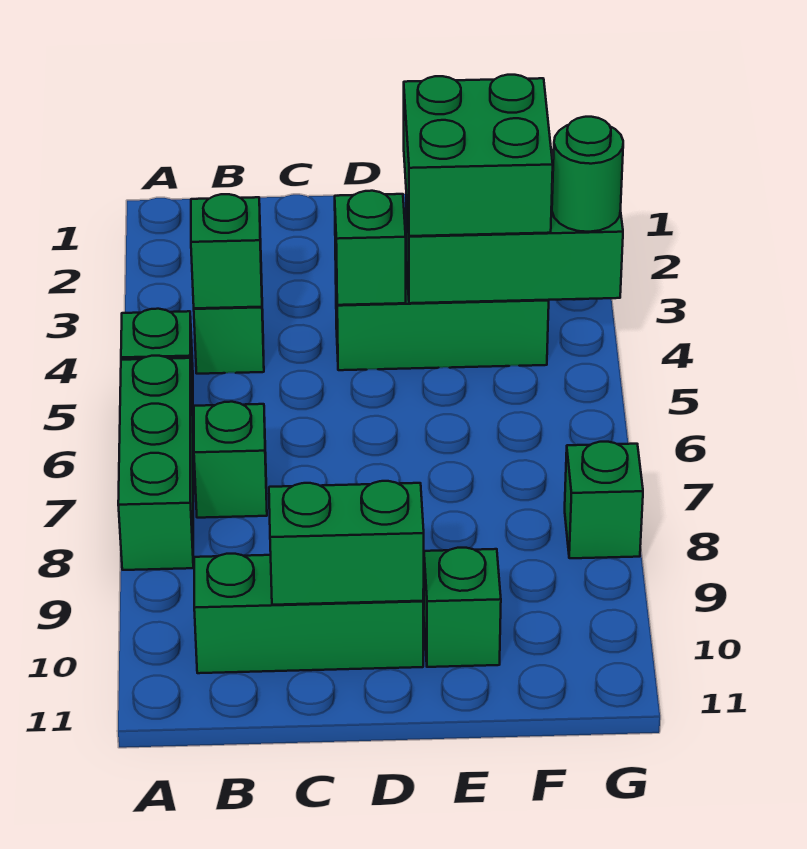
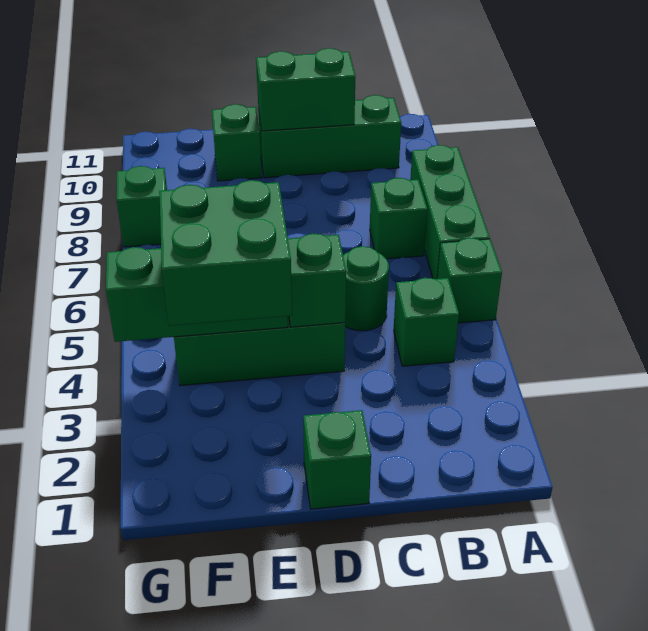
green brick B4 level 2 -> green brick D1 level 1
green round brick G4 level 3 -> green round brick C5 level 1

